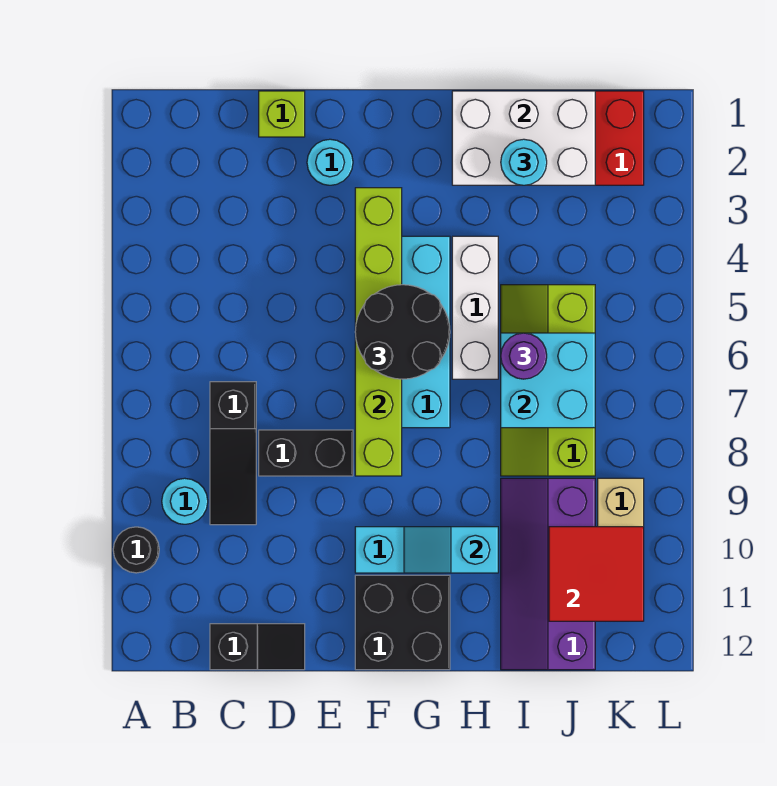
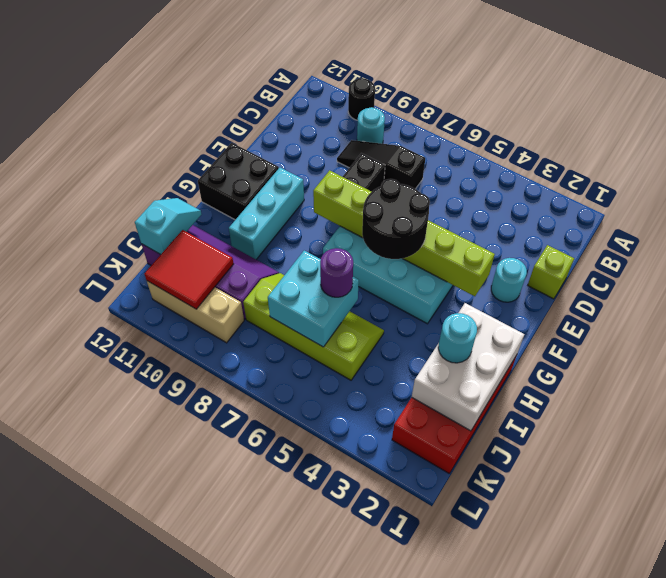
black slope C12:D12 level 1 top C -> none
cyan slope G10:H10 level 2 top H -> cyan slope I12:J12 level 2 top J
white brick H4:H6 level 1 -> none

